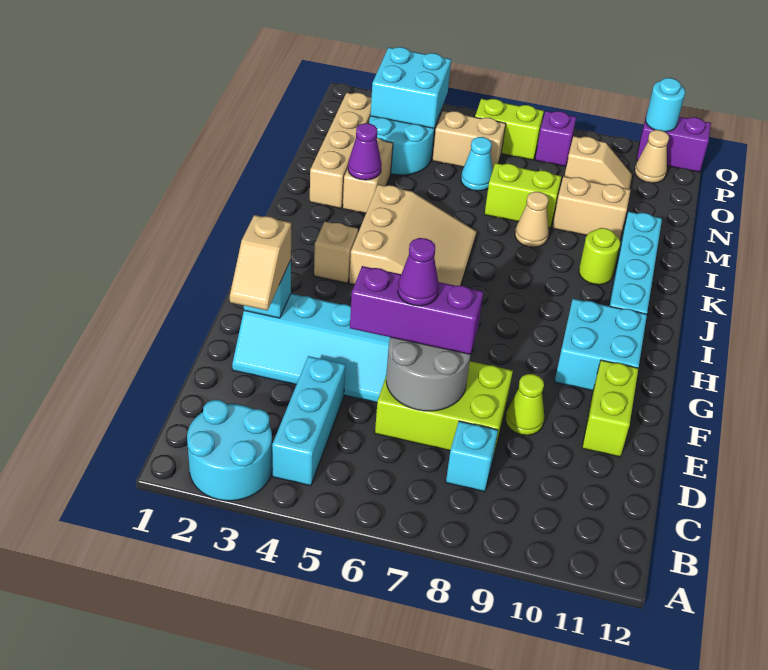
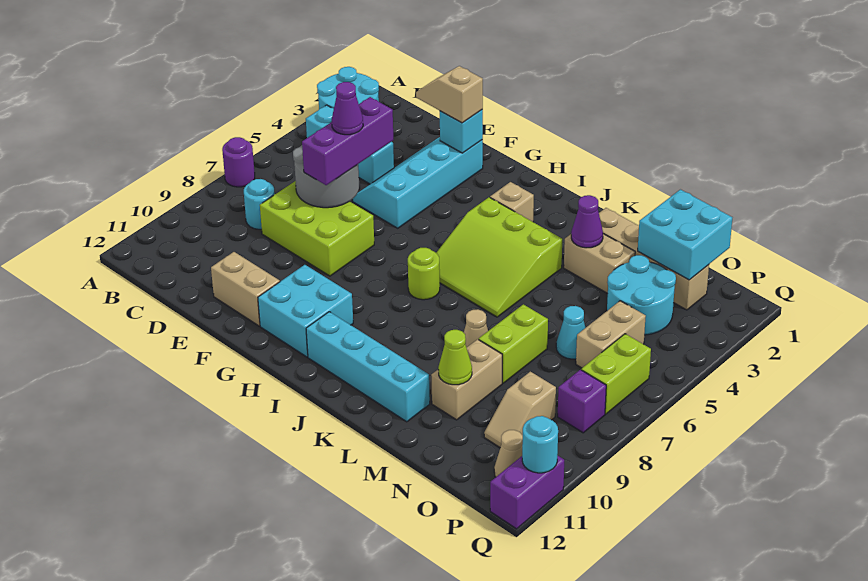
none -> purple round brick A7 level 1
cyan brick C8 level 1 -> cyan round brick C8 level 1
lime brick D6:E8 level 1 -> lime brick D7:F8 level 1
lime cone E9 level 1 -> lime cone M10 level 2
lime brick E11:F11 level 1 -> tan brick E11:F11 level 1
tan slope I4:K6 level 1 top 4 -> lime slope I4:K6 level 1 top 4
lime round brick K10 level 1 -> lime round brick I7 level 1
cyan brick O3:P4 level 2 -> cyan brick N1:O2 level 2

